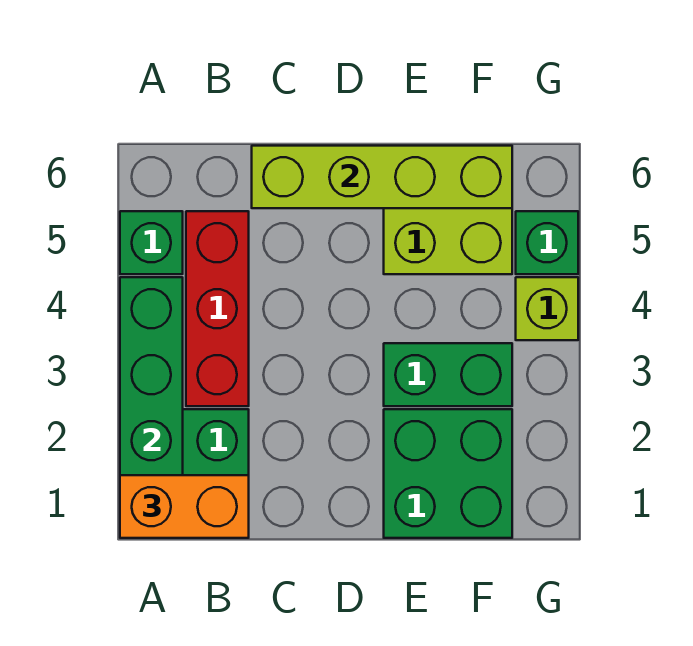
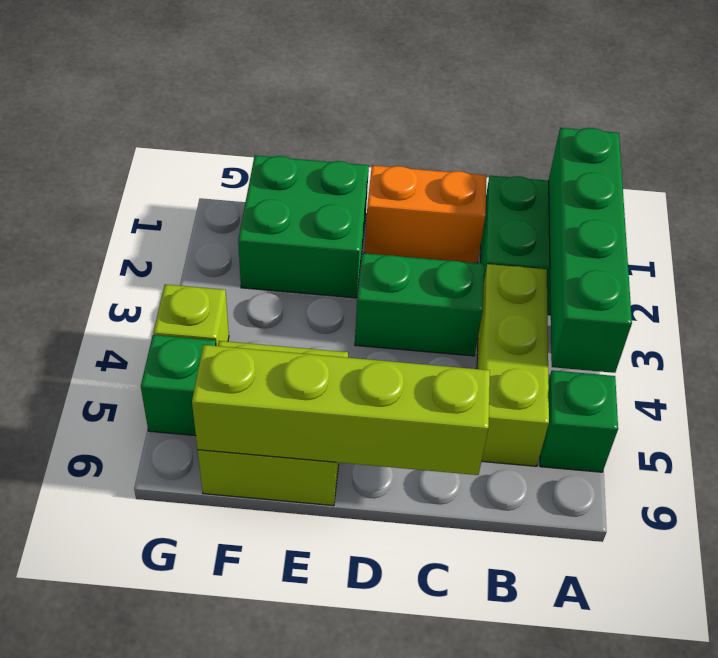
orange brick A1:B1 level 3 -> orange brick C1:D1 level 1
red brick B3:B5 level 1 -> lime brick B3:B5 level 1
green brick E3:F3 level 1 -> green brick C3:D3 level 1

